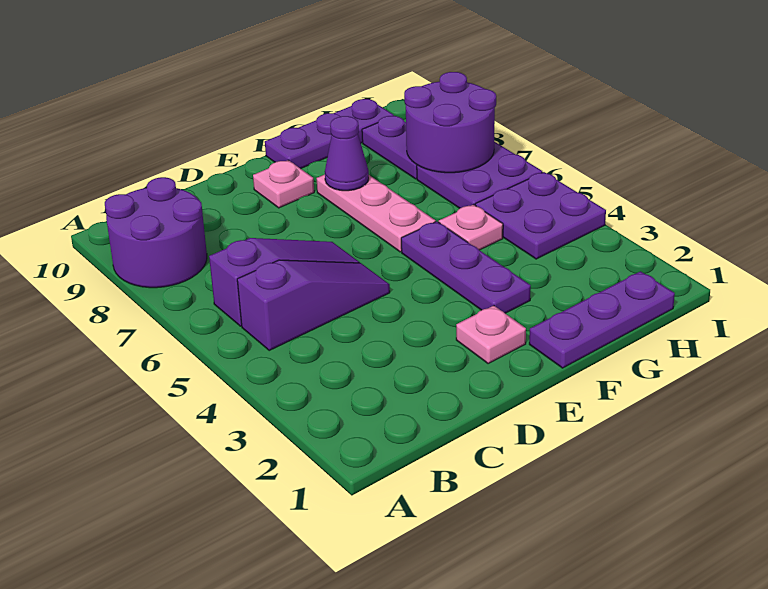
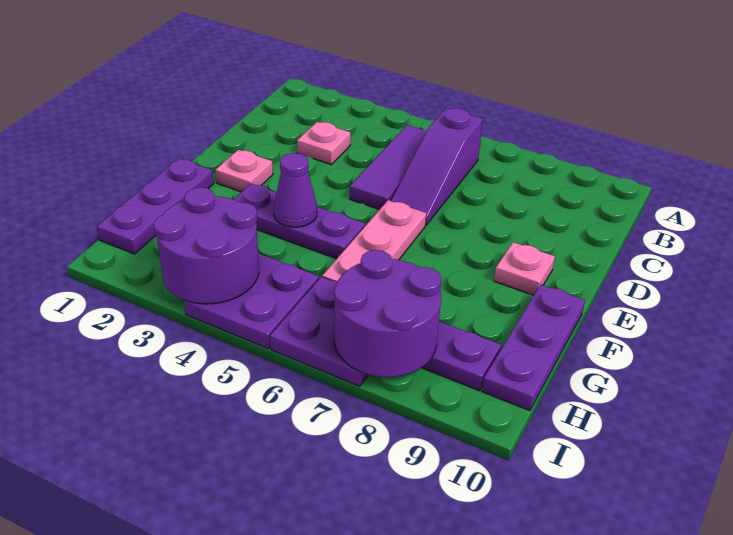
purple round brick A8:B9 level 1 -> purple round brick H3:I4 level 2
purple slope B5:D5 level 1 top B -> purple tile B5:D5 level 1
pink plate F6:F8 level 1 -> pink plate E6:G6 level 1
purple cone F8 level 2 -> purple cone F4 level 2
pink plate G5 level 1 -> pink plate C3 level 1

